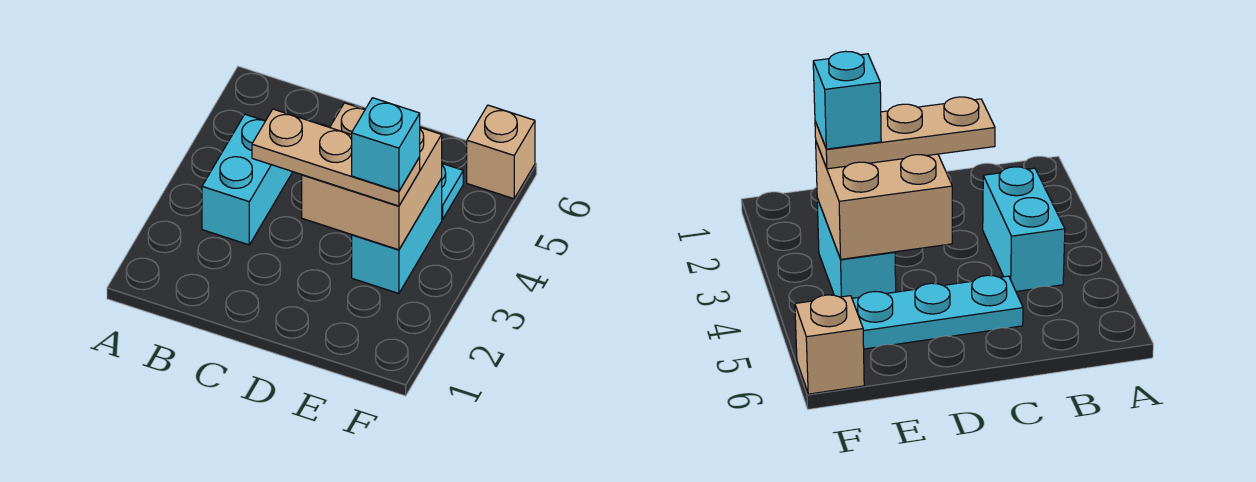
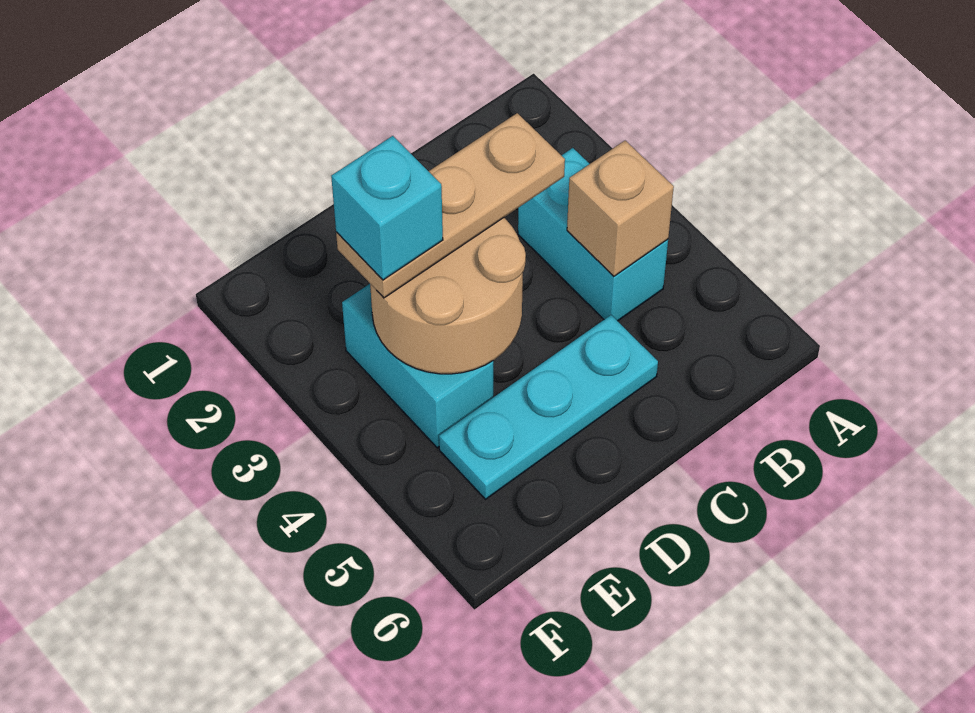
tan brick D3:E4 level 2 -> tan round brick D3:E4 level 2
tan brick F6 level 1 -> tan brick B4 level 2

